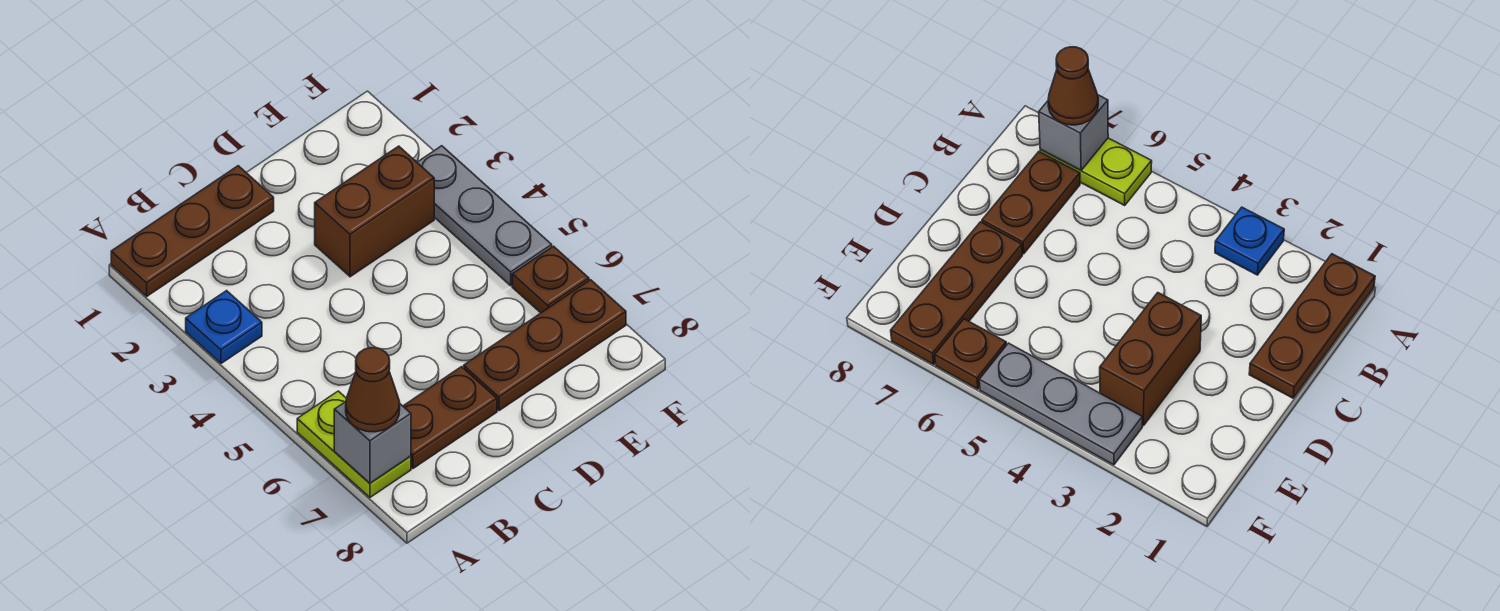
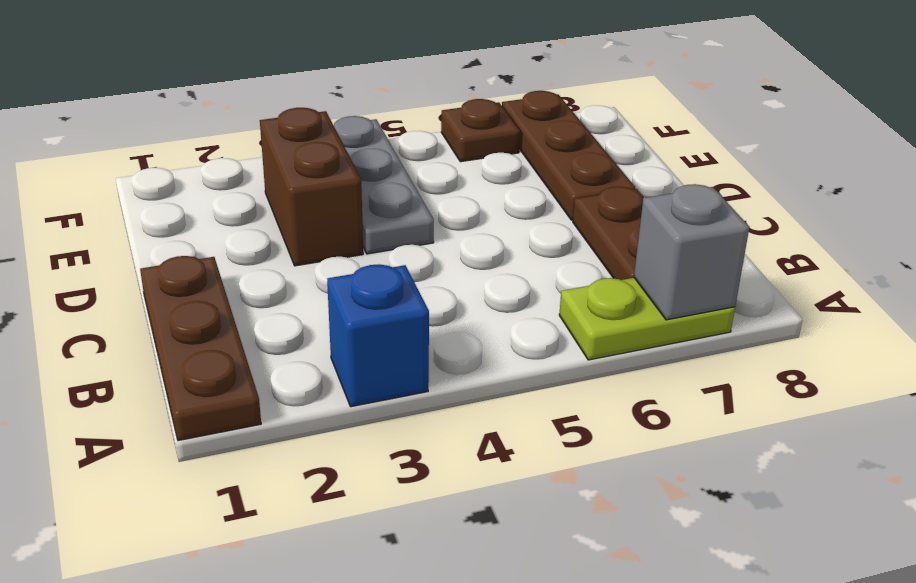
blue plate A3 level 1 -> blue brick A3 level 1
brown cone A7 level 3 -> none
grey plate F3:F5 level 1 -> grey plate D4:F4 level 1

